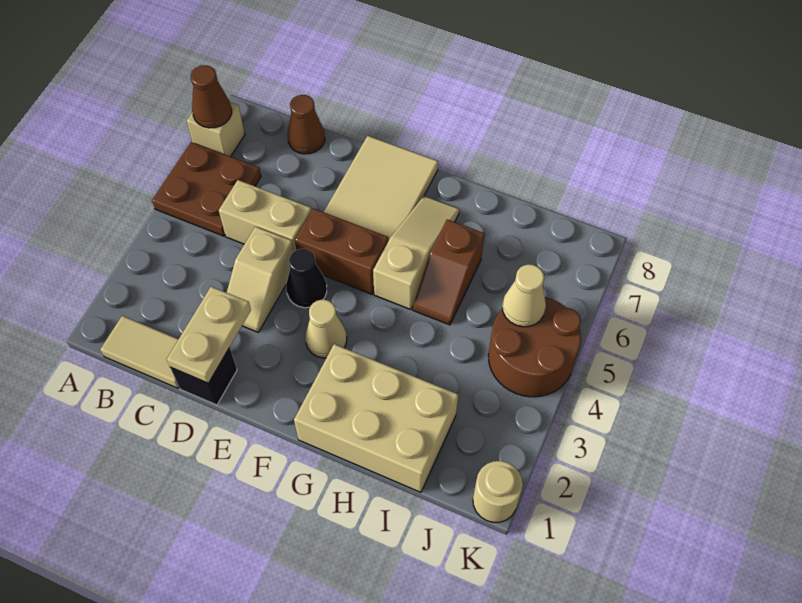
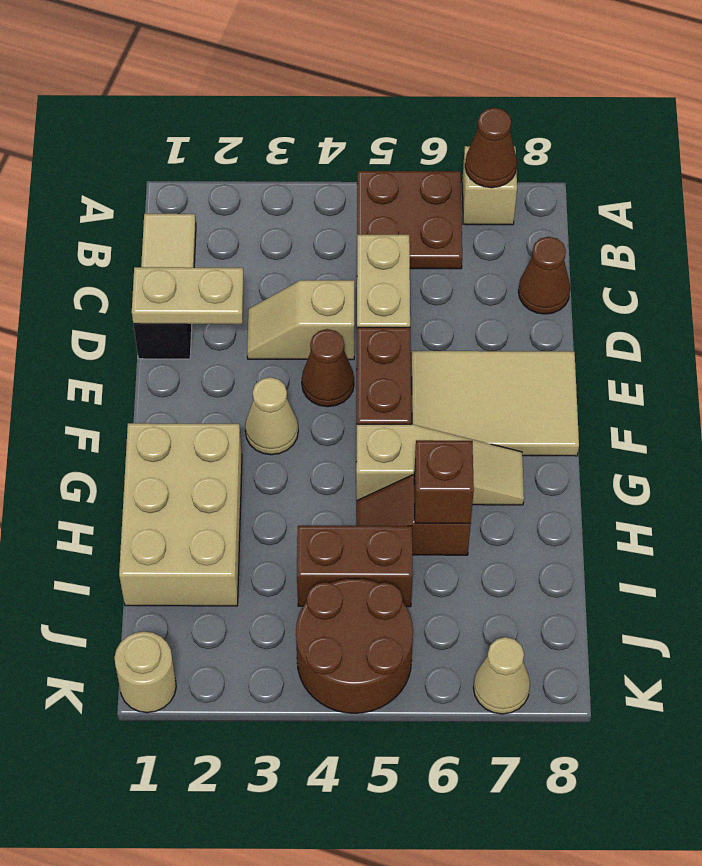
black cone E4 level 1 -> brown cone E4 level 1
none -> brown brick H6 level 2
none -> brown brick I4:I5 level 1
tan cone J5 level 2 -> tan cone K7 level 1

